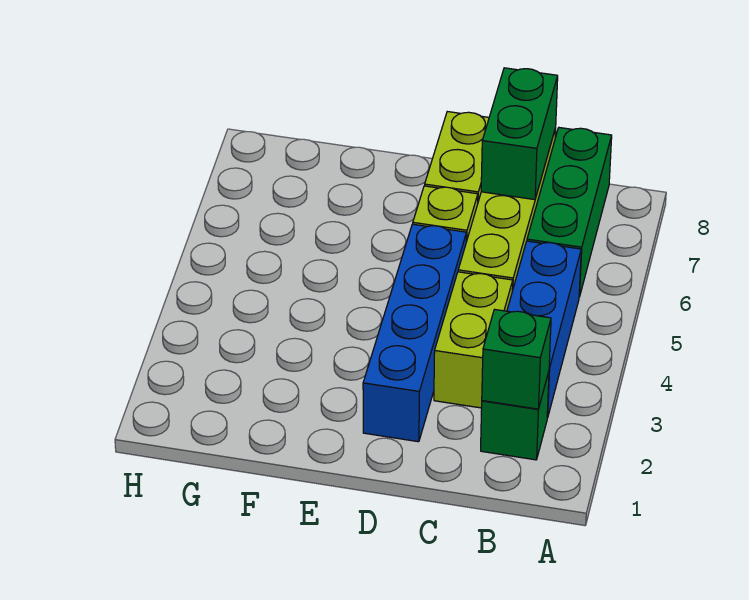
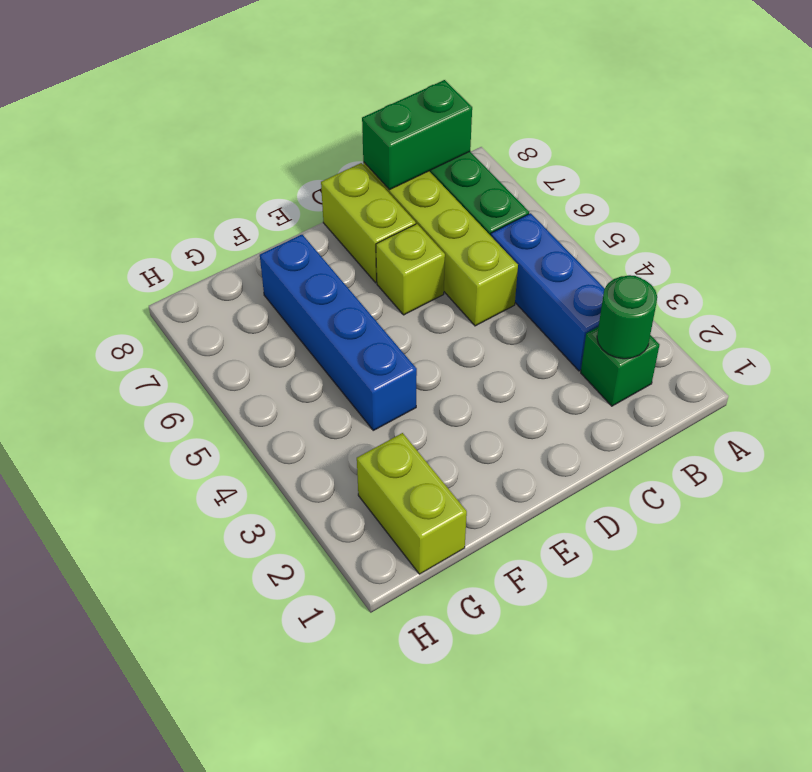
green brick B2 level 2 -> green round brick B2 level 2
lime brick C3:C4 level 1 -> lime brick G1:G2 level 1
green brick C7:C8 level 2 -> green brick B8:C8 level 2
blue brick D2:D5 level 1 -> blue brick F4:F7 level 1

